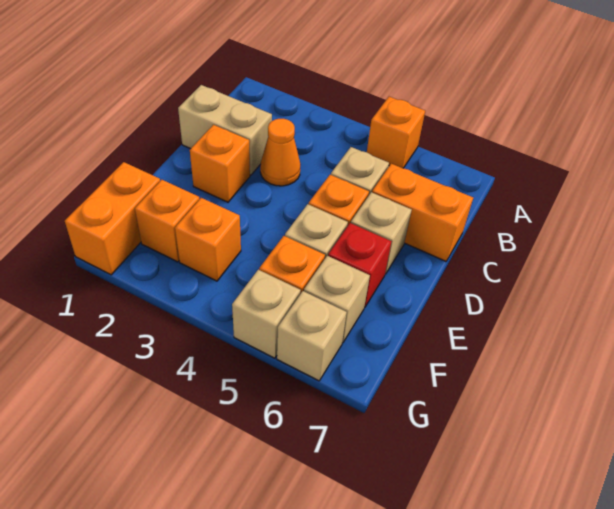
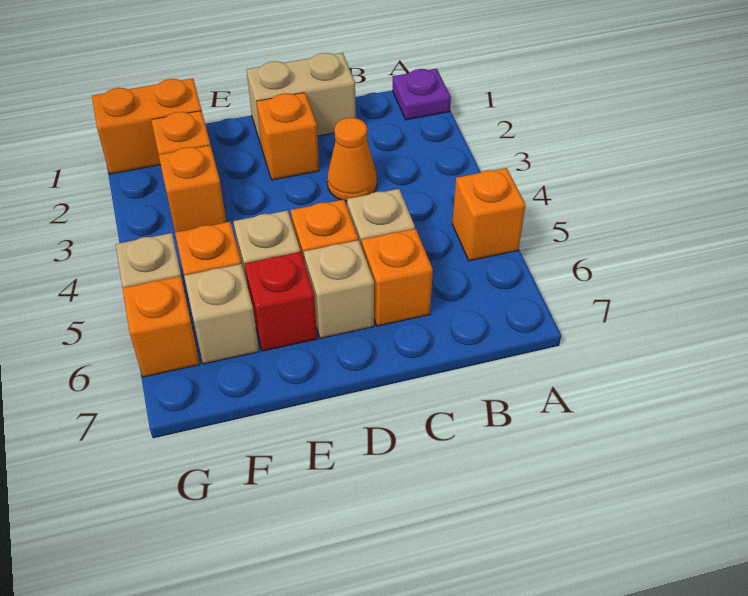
none -> purple plate A1 level 1
tan brick C1:C2 level 1 -> tan brick C1:D1 level 1
orange brick C6:C7 level 1 -> orange brick C6 level 1
tan brick G6 level 1 -> orange brick G6 level 1

